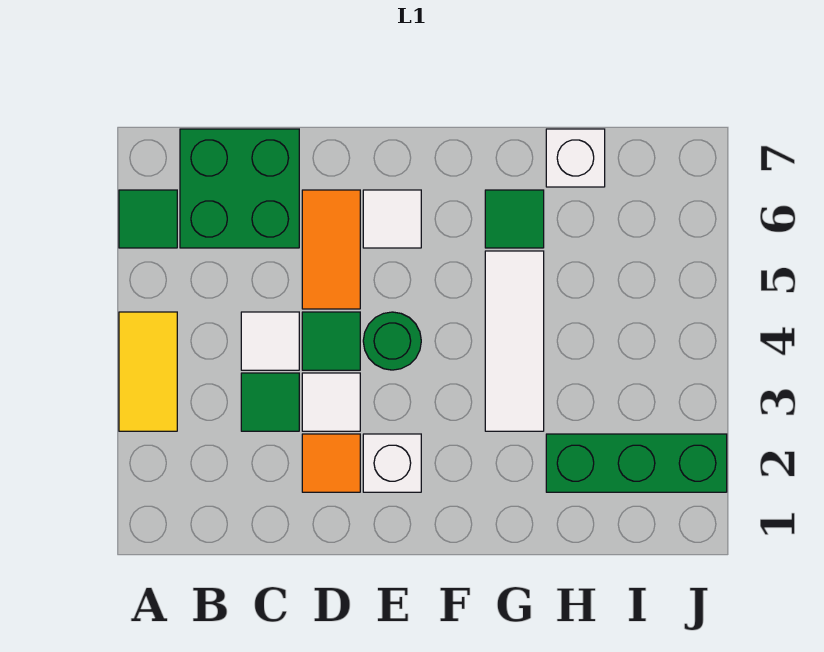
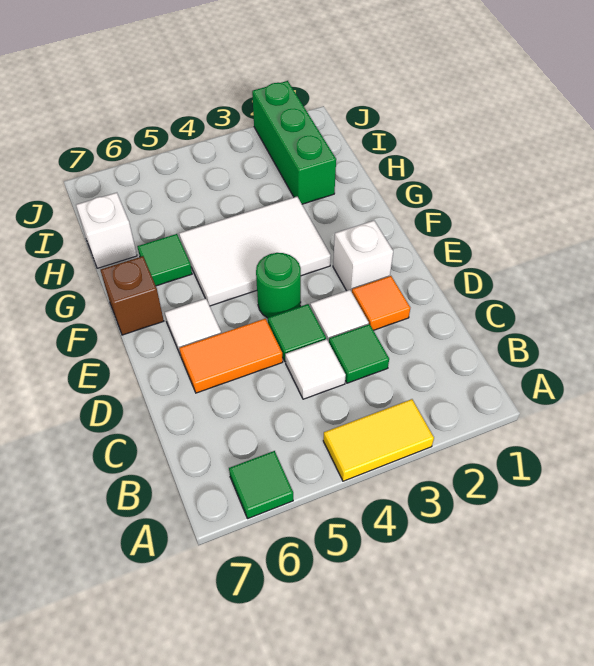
green brick B6:C7 level 1 -> none
none -> brown brick F7 level 1
white tile G3:G5 level 1 -> white tile F3:G5 level 1

